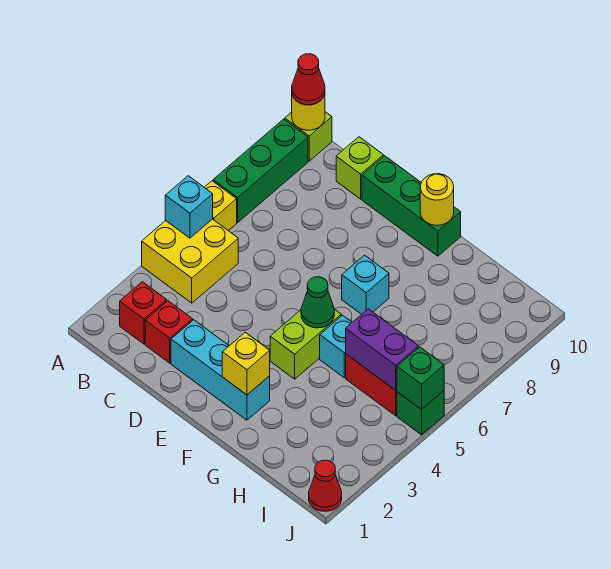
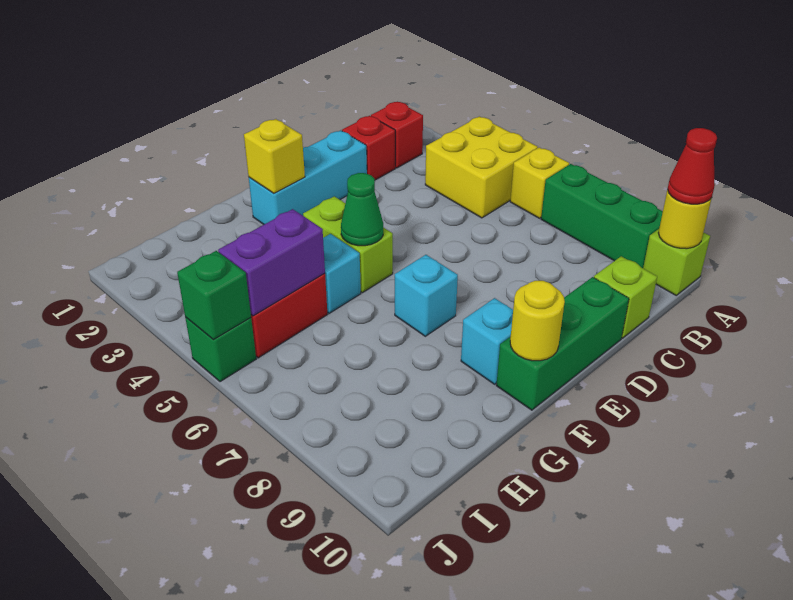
cyan brick A5 level 2 -> cyan brick F9 level 1
red cone J1 level 1 -> none

